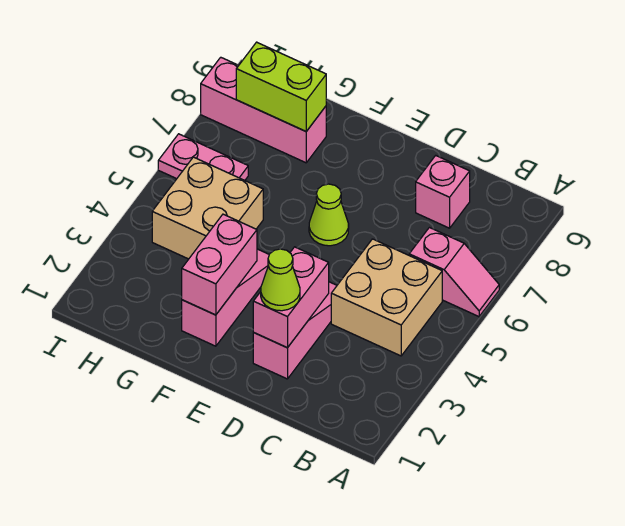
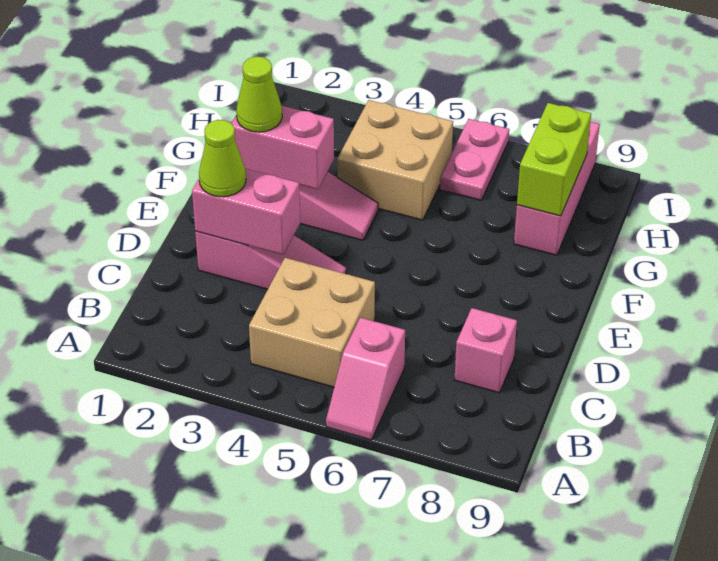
lime cone E6 level 1 -> lime cone F2 level 3

